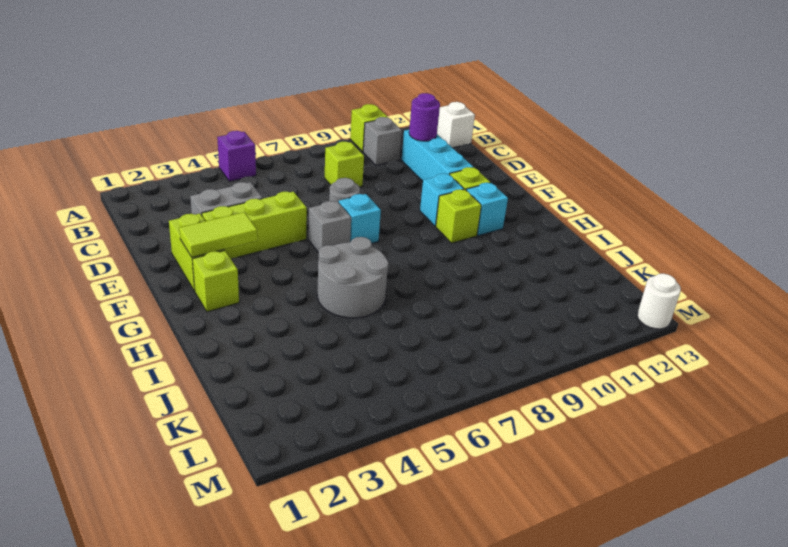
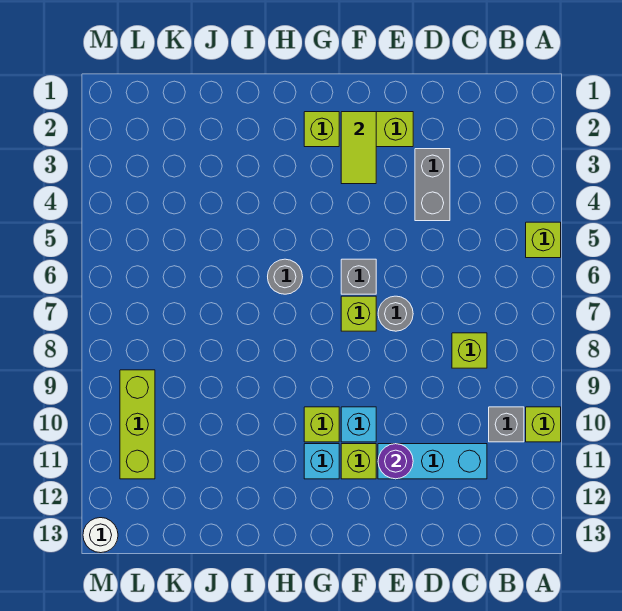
purple brick A5 level 1 -> lime brick A5 level 1
white brick B13 level 1 -> none
purple round brick C11 level 2 -> purple round brick E11 level 2
lime brick E3:E5 level 1 -> lime brick L9:L11 level 1
cyan brick F7 level 1 -> lime brick F7 level 1
grey round brick H5:I6 level 1 -> grey round brick H6 level 1

